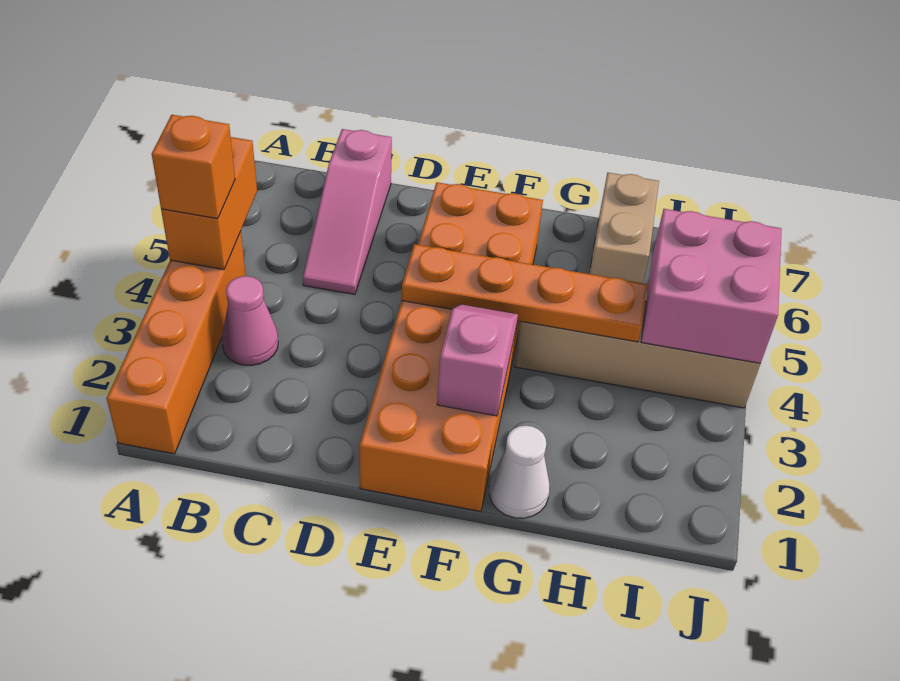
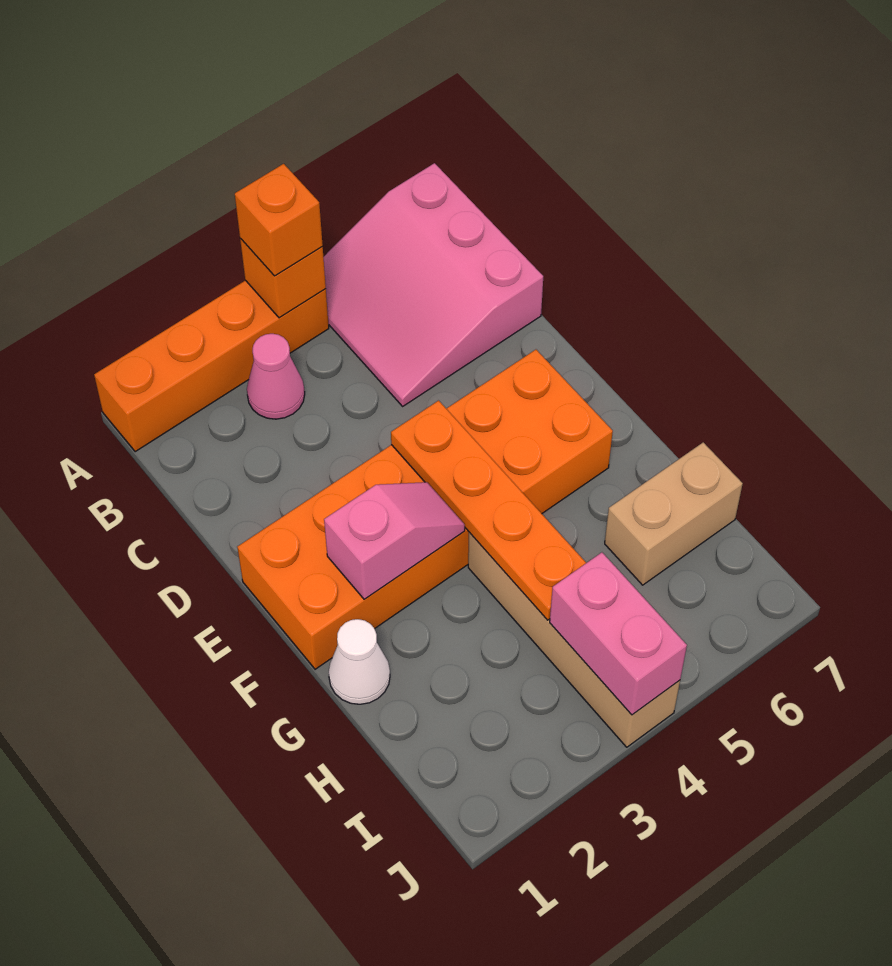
orange brick A4:A5 level 2 -> orange brick A4 level 2
pink slope C5:C7 level 1 top 7 -> pink slope A5:C7 level 1 top 7
pink brick I4:J5 level 2 -> pink brick I4:J4 level 2

